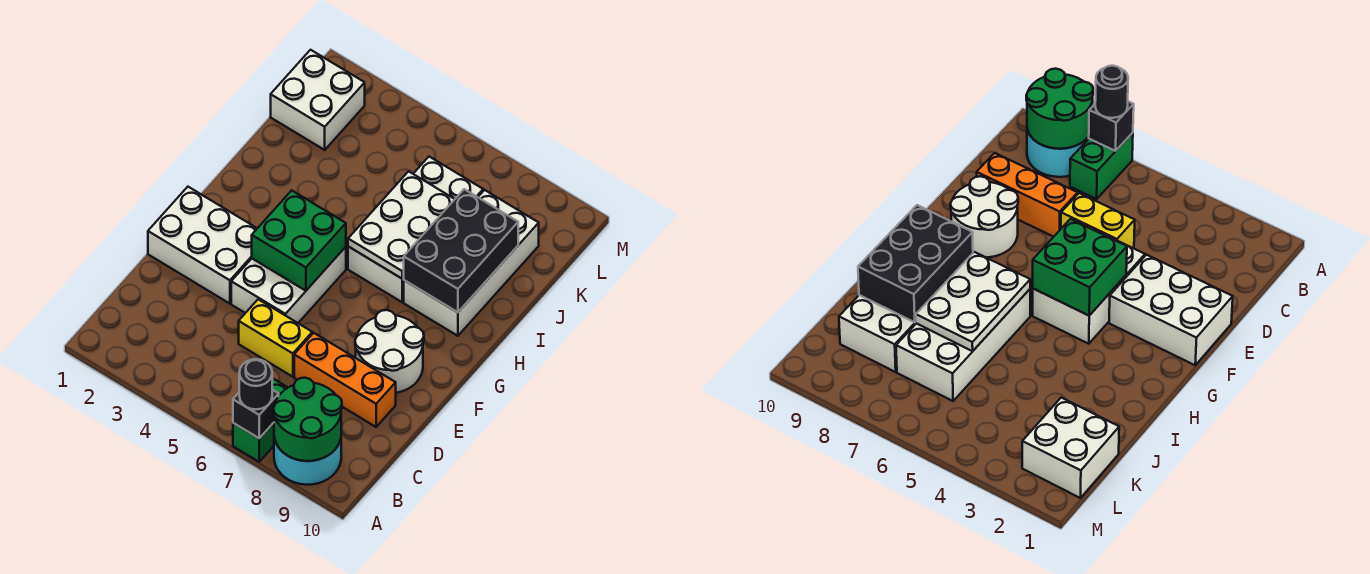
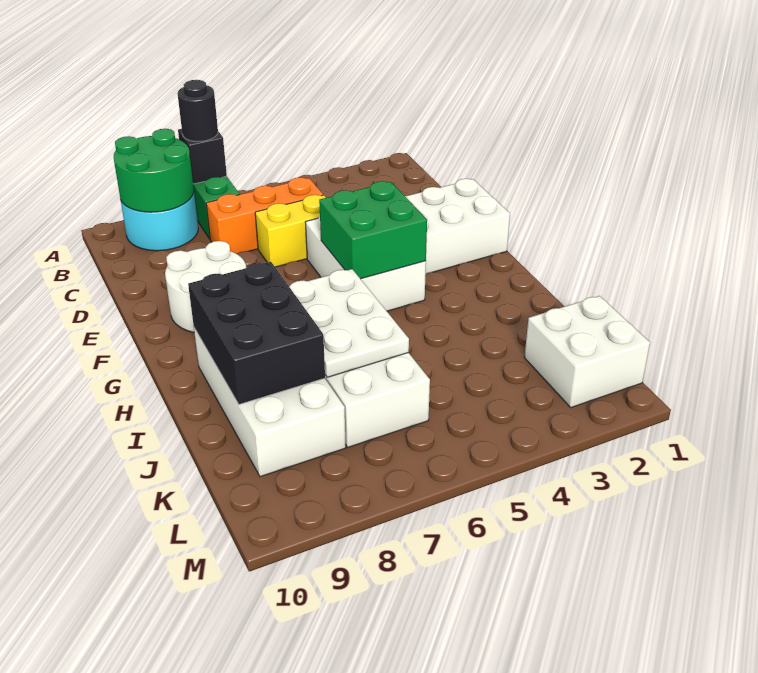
orange brick D7:D9 level 1 -> orange brick C5:C7 level 1

